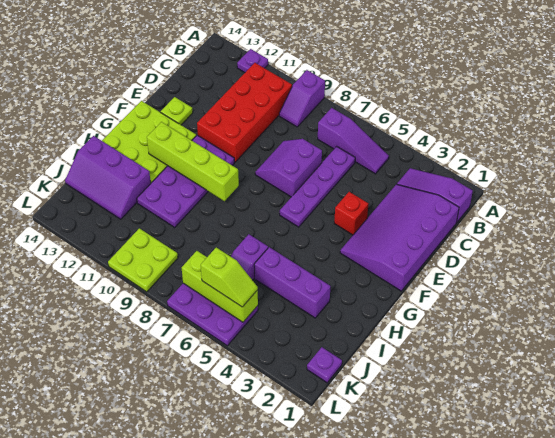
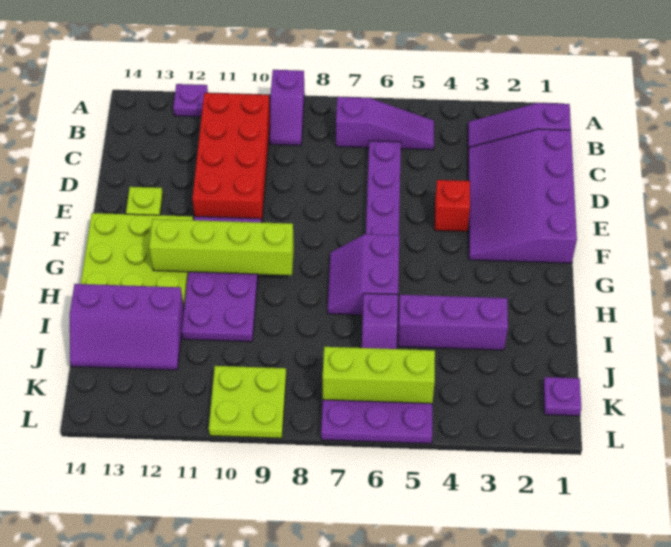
purple slope D7:E8 level 1 top 7 -> purple slope G6:H7 level 1 top 6
lime slope K5:K6 level 3 top 6 -> none

